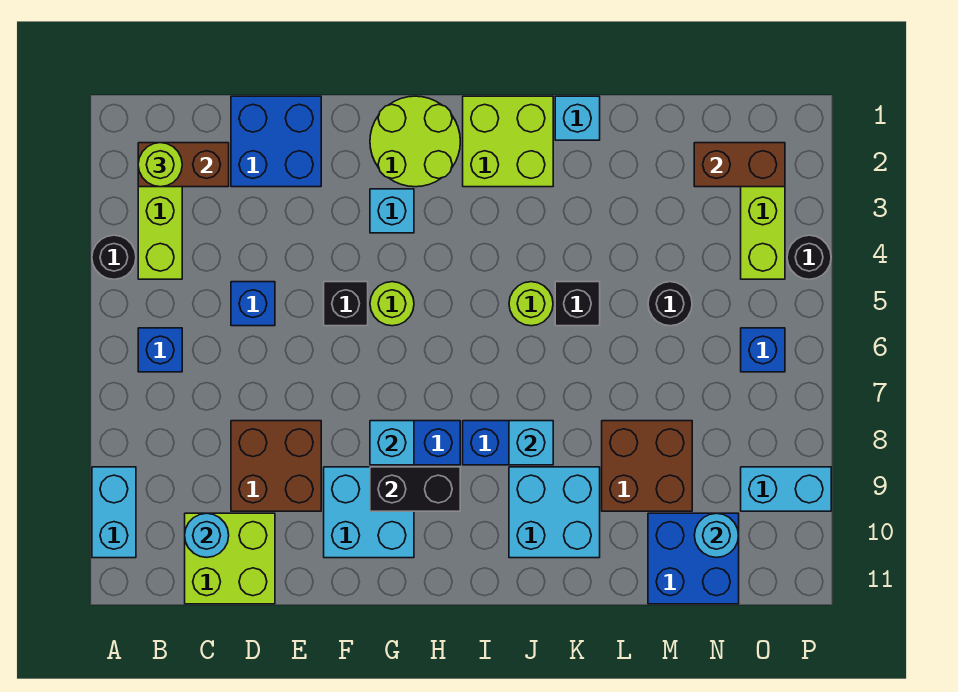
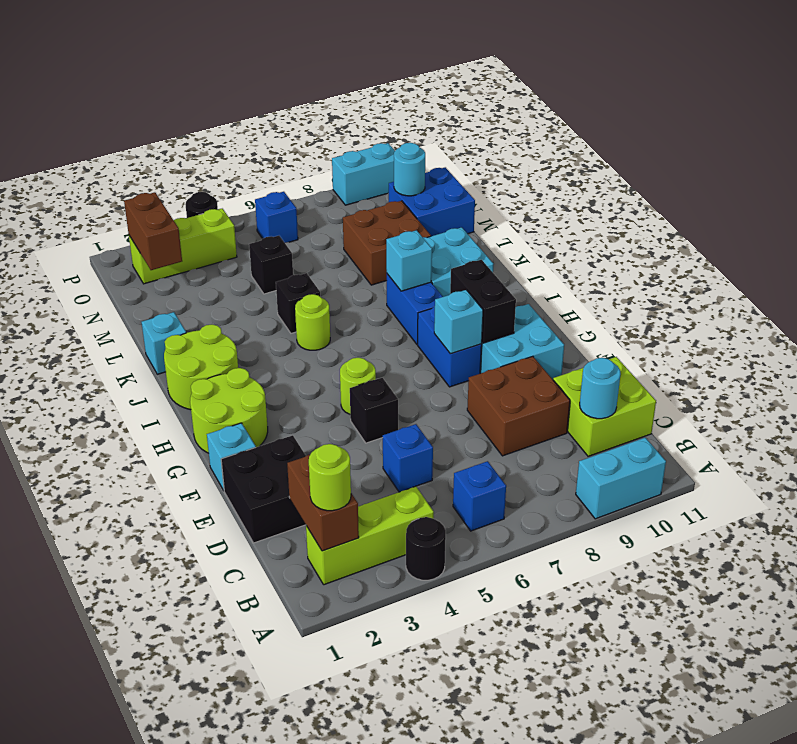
blue brick D1:E2 level 1 -> black brick D1:E2 level 1
cyan brick G3 level 1 -> cyan brick F1 level 1
lime brick I1:J2 level 1 -> lime round brick I1:J2 level 1
black round brick M5 level 1 -> black brick M5 level 1
cyan brick O9:P9 level 1 -> cyan brick P9:P10 level 1

